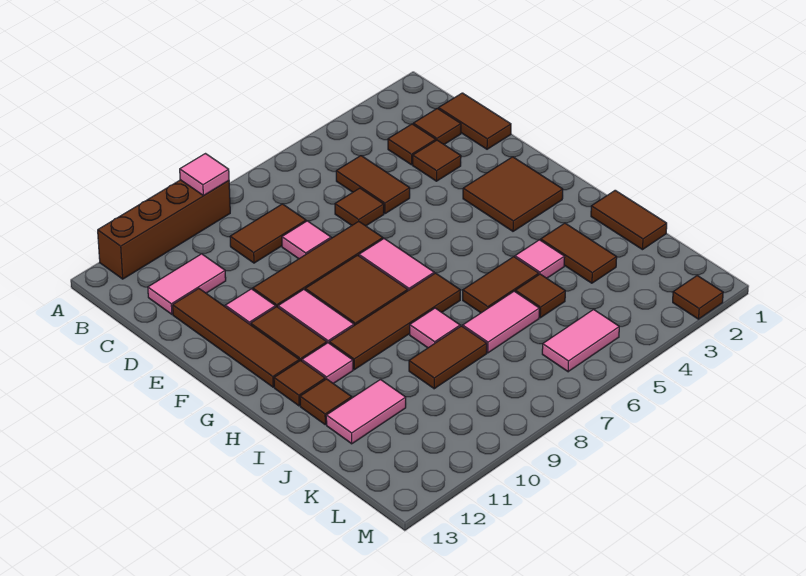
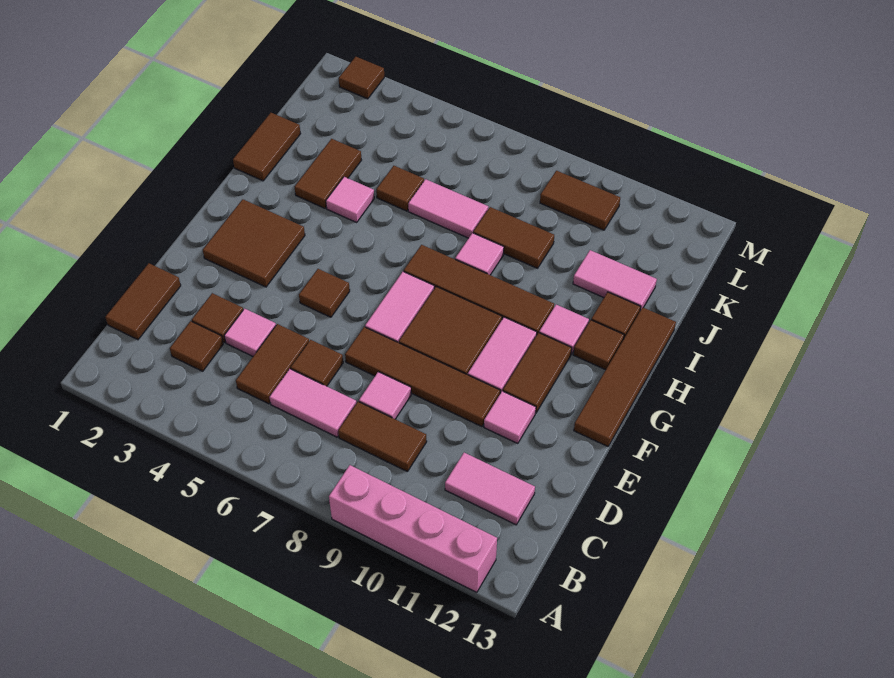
brown brick A9:A12 level 1 -> pink brick A9:A12 level 1
pink tile A9 level 2 -> pink tile D4 level 1
brown tile C2 level 1 -> brown tile F5 level 1
brown tile D12:G12 level 1 -> brown tile F13:I13 level 1
brown tile I5:I6 level 1 -> brown tile L9:L10 level 1
pink tile L5:L6 level 1 -> pink tile C6:C7 level 1

